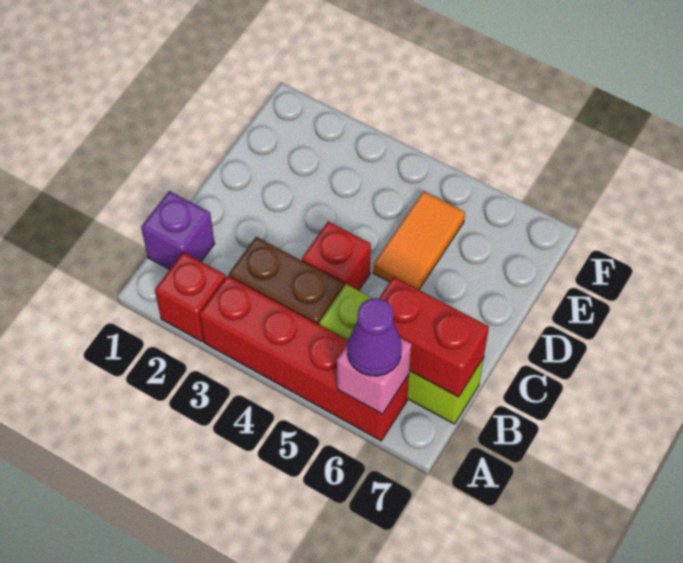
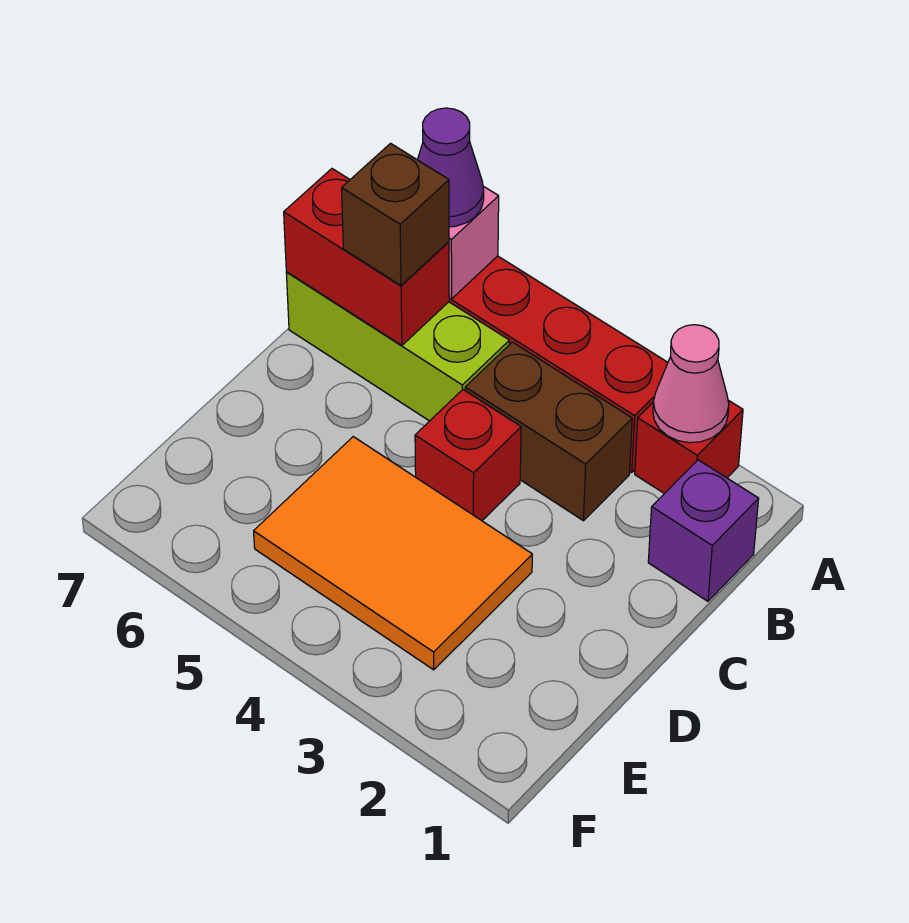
none -> pink cone A2 level 2
none -> brown brick B6 level 3
orange tile D5:E5 level 1 -> orange tile D3:E5 level 1

